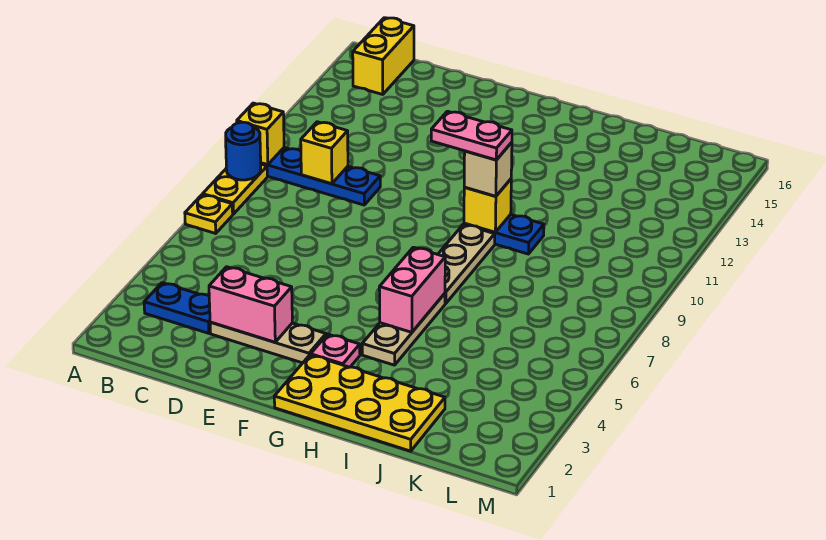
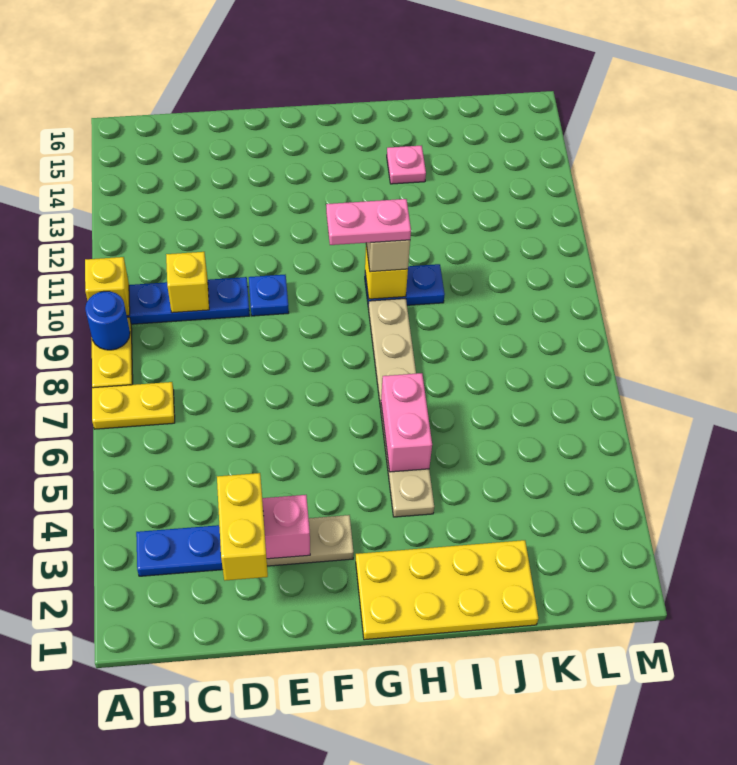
yellow plate A7 level 1 -> yellow plate A7:B7 level 1
yellow brick B15:B16 level 1 -> yellow brick D2:D3 level 3
none -> blue plate E10 level 1
pink plate G3 level 1 -> pink plate I14 level 1

